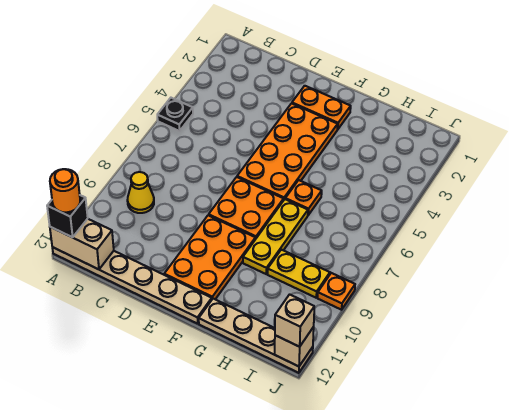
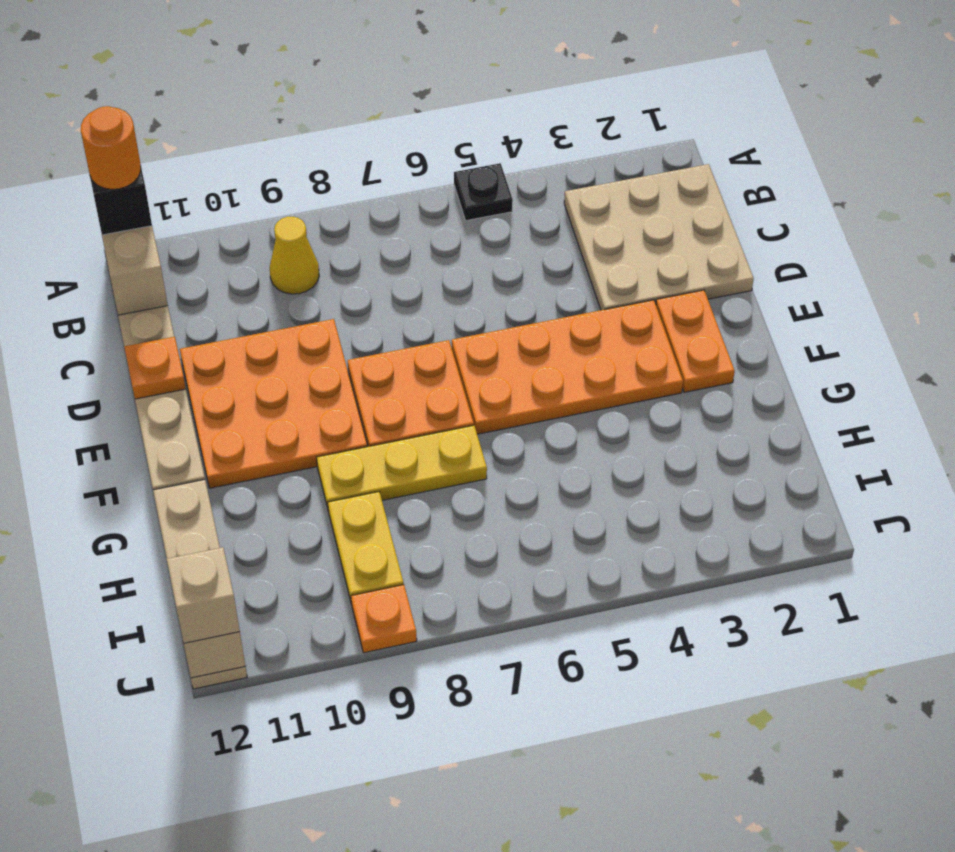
none -> tan plate B1:D3 level 1
orange plate E9:F11 level 1 -> orange plate D9:F11 level 1
orange plate G6 level 1 -> orange plate D12 level 2

